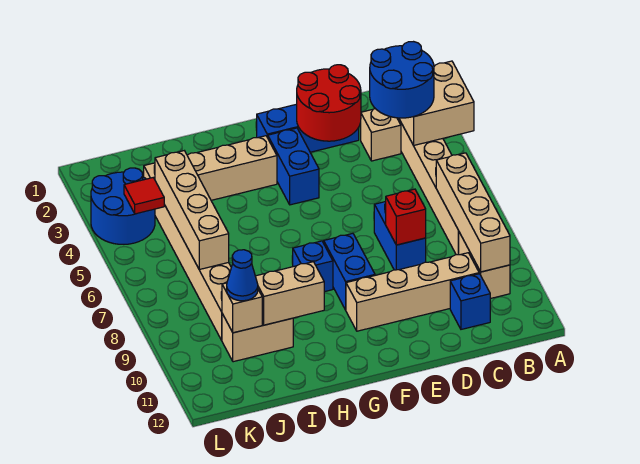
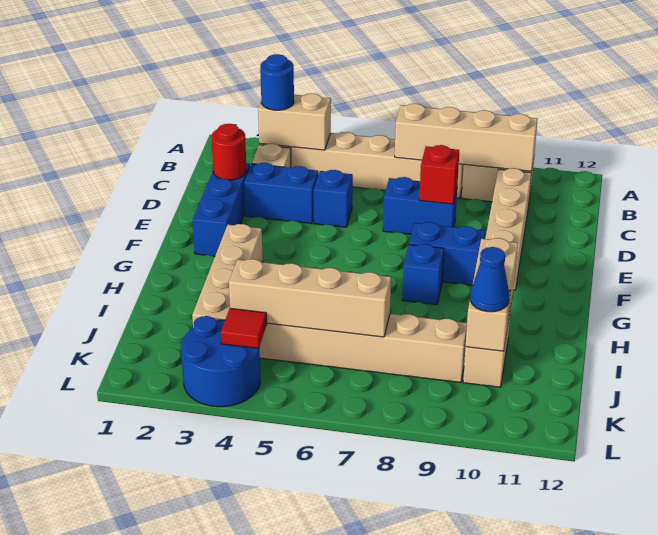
tan brick A3:B4 level 2 -> tan brick B3:B4 level 2
blue round brick B3:C4 level 3 -> blue round brick B3 level 3
blue brick C11 level 1 -> blue brick D5 level 1
red round brick D2:E3 level 2 -> red round brick D2 level 2
blue brick F3:F4 level 1 -> blue brick D3:D4 level 1

